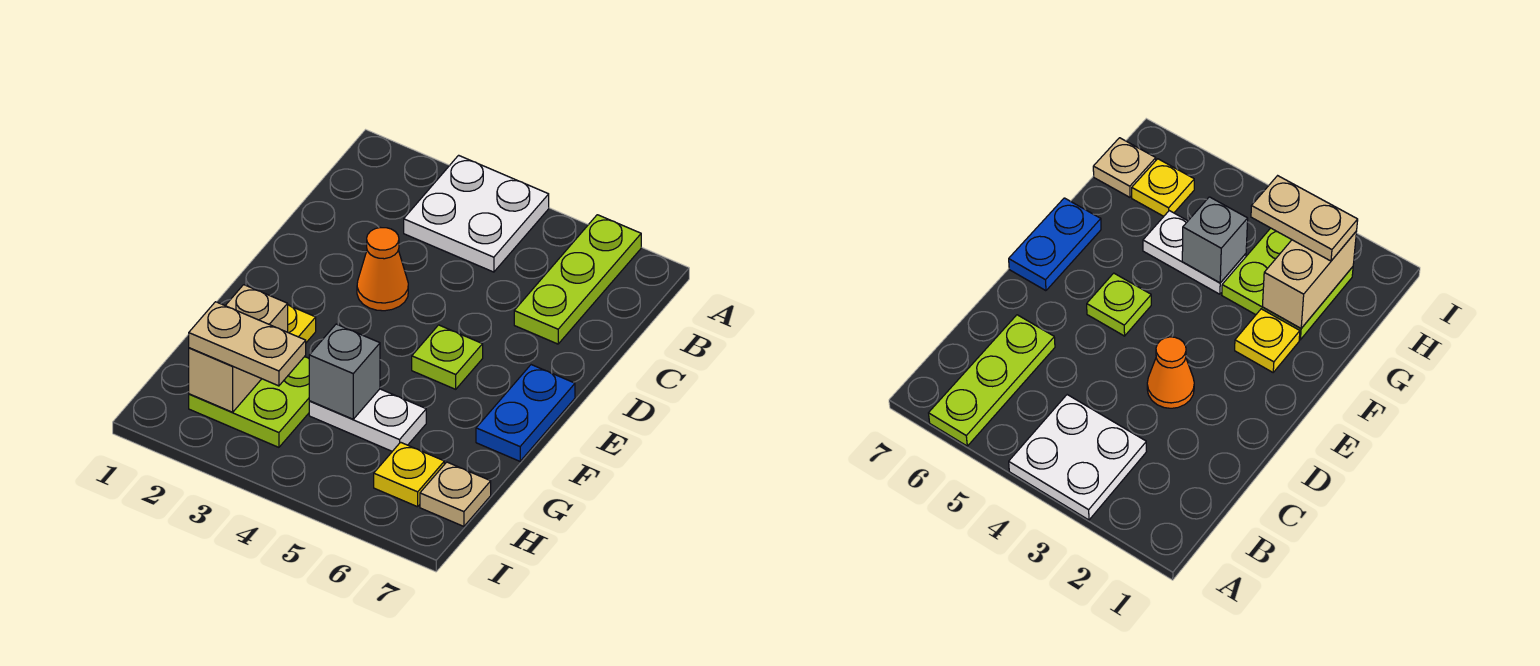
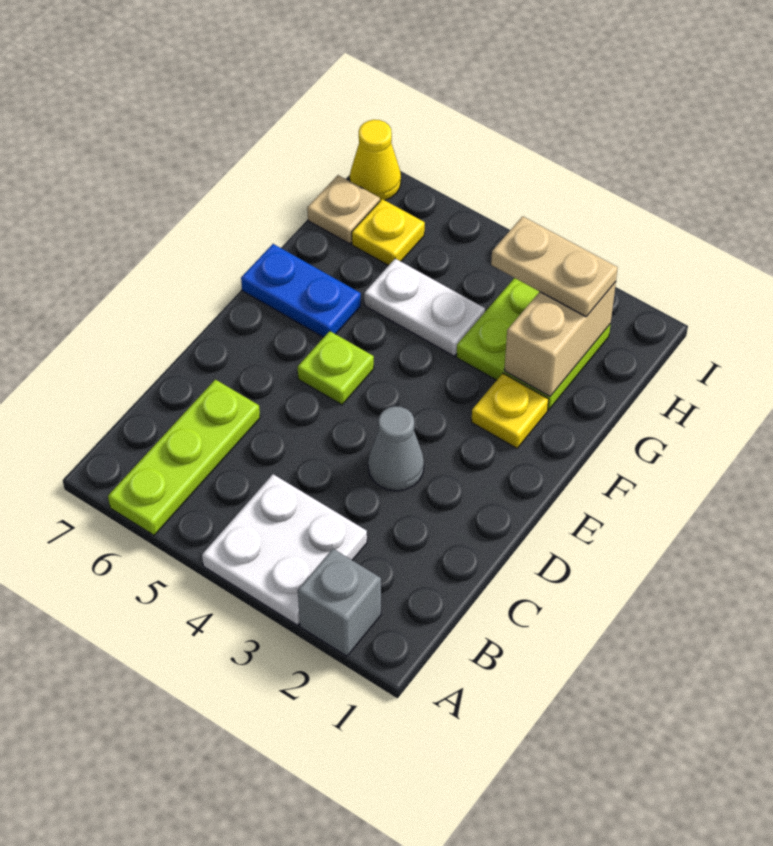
orange cone D3 level 1 -> grey cone D3 level 1
blue plate E7:F7 level 1 -> blue plate F6:F7 level 1
grey brick G4 level 2 -> grey brick A2 level 1
none -> yellow cone I7 level 1

